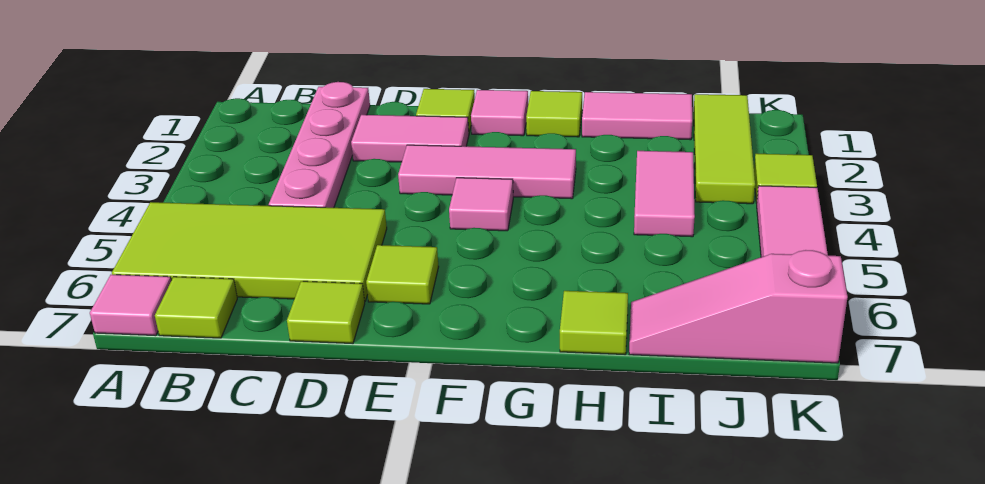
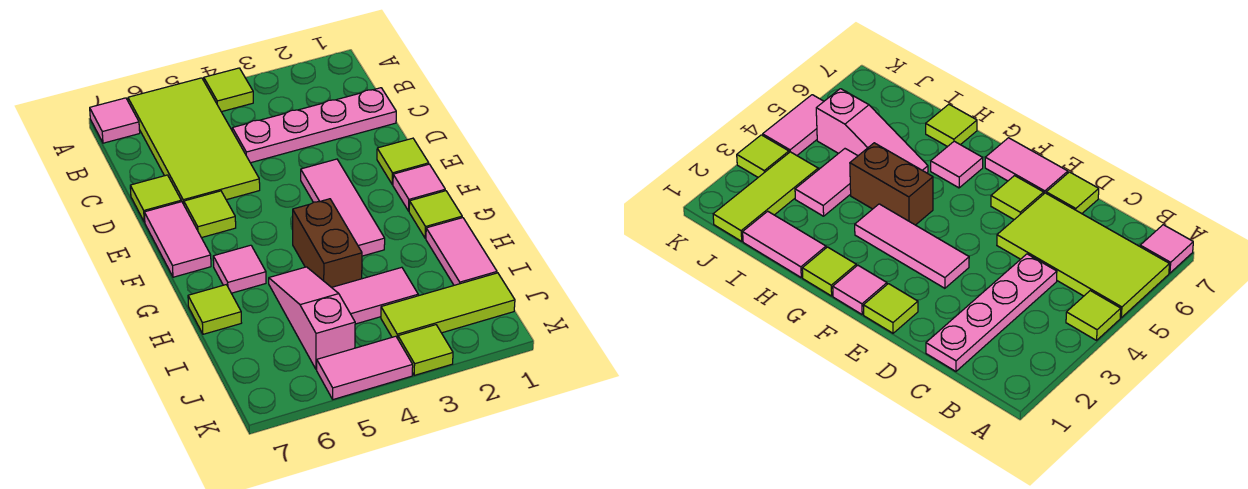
lime tile B7 level 1 -> lime tile A4 level 1
pink tile D2:E2 level 1 -> pink tile E7:F7 level 1
pink tile F4 level 1 -> pink tile G6 level 1
none -> brown brick G4:H4 level 1
pink slope I7:K7 level 1 top K -> pink slope H5:J5 level 1 top J

